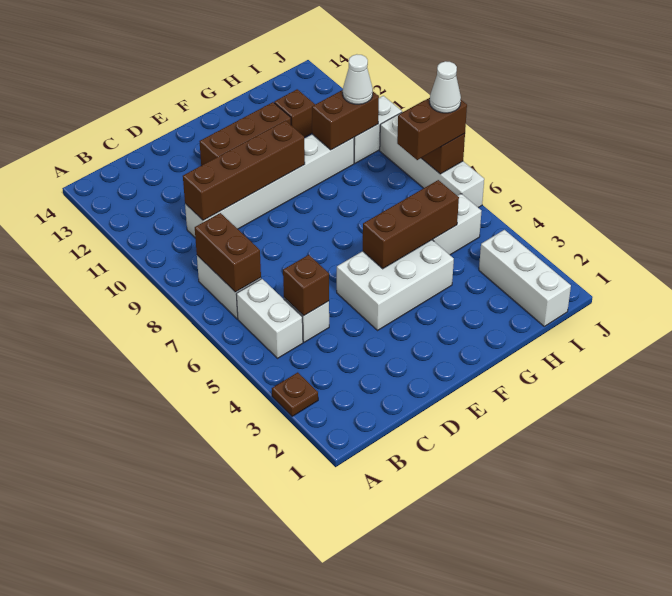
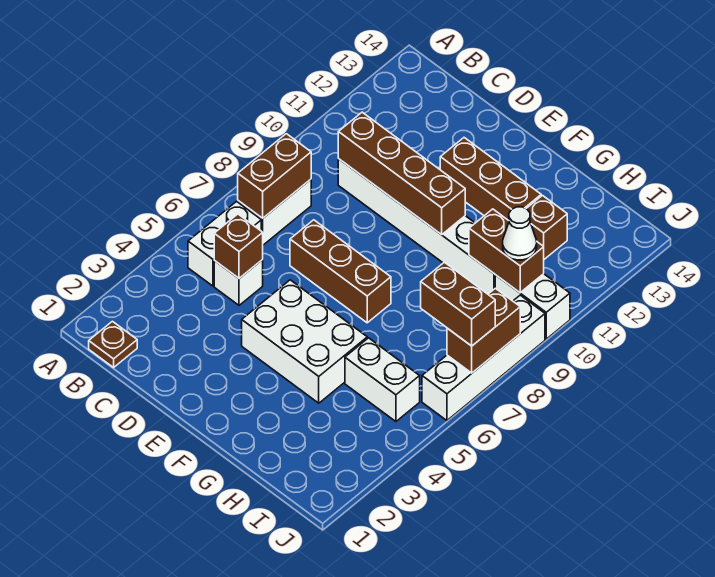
brown plate A3 level 1 -> brown plate B1 level 1
brown brick F5:H5 level 2 -> brown brick D7:F7 level 1
white brick I1:I3 level 1 -> none
white cone J7 level 4 -> none

